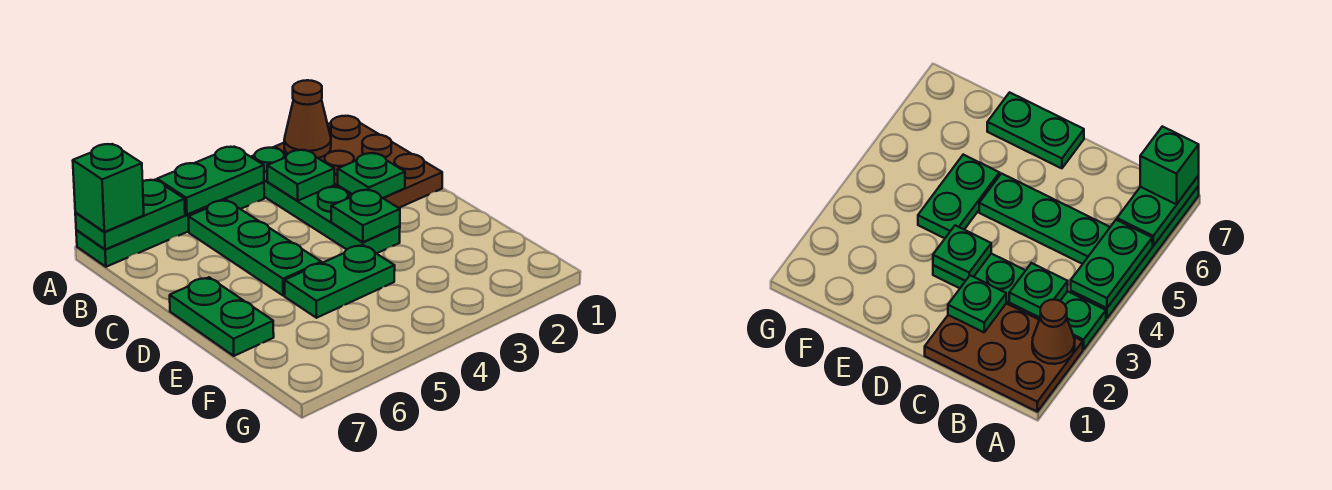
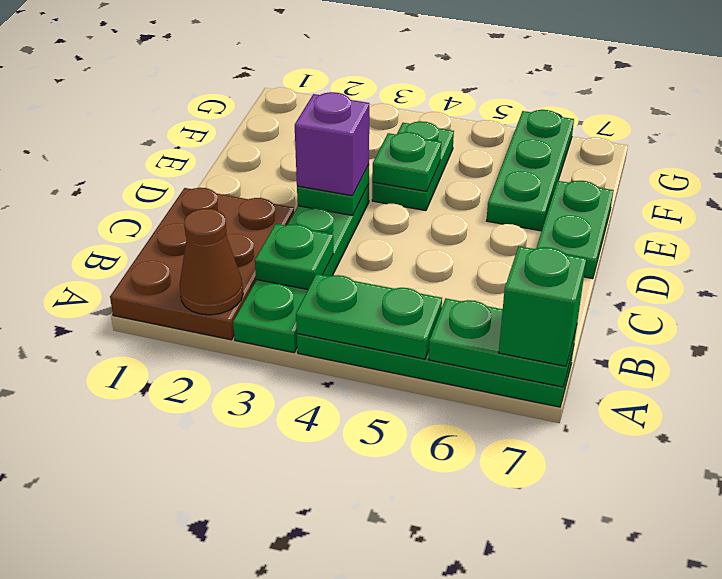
green plate B5:D5 level 1 -> green plate E6:G6 level 1
green plate C2 level 2 -> green plate E4 level 2
none -> purple brick D3 level 3
green plate E4:E5 level 1 -> green plate E4:F4 level 1

